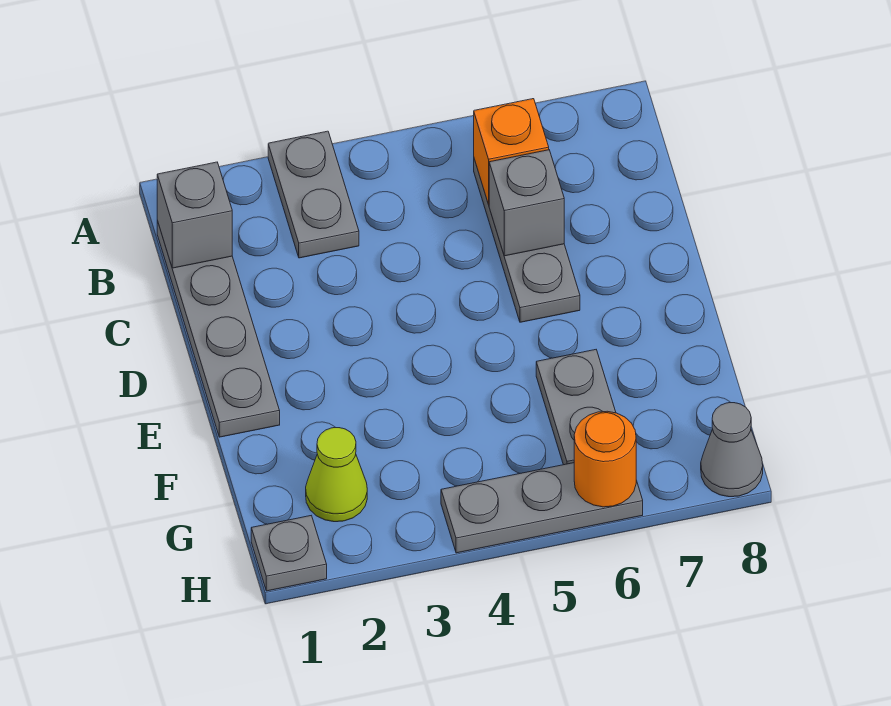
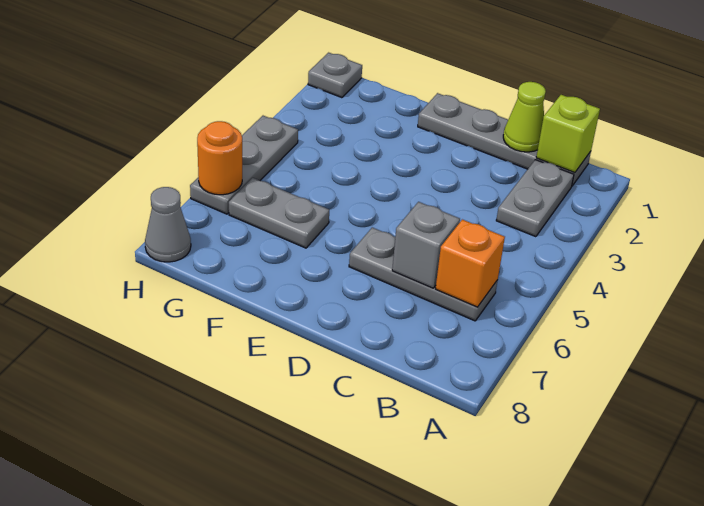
grey plate A3:B3 level 1 -> grey plate B2:B3 level 1
grey brick B1 level 2 -> lime brick B1 level 2
lime cone G2 level 1 -> lime cone C1 level 2

